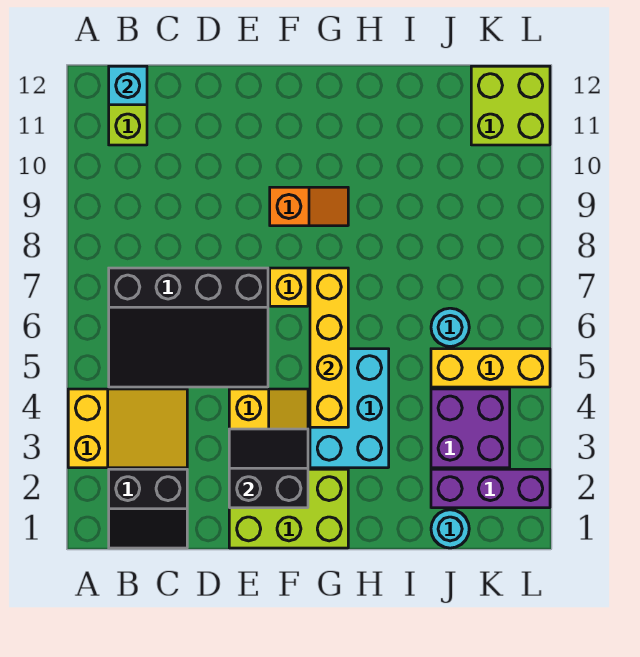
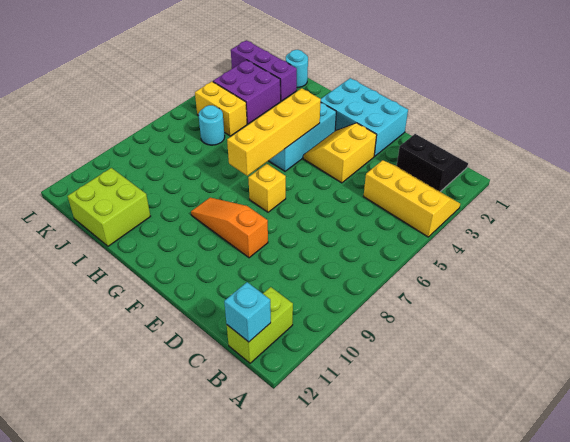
yellow slope A3:C4 level 1 top A -> yellow slope A3:C4 level 1 top 4
black slope B5:E7 level 1 top 7 -> none
lime brick E1:G2 level 1 -> cyan brick E1:G2 level 1
black slope E2:F3 level 2 top 2 -> none
orange slope F9:G9 level 1 top F -> orange slope E9:G9 level 1 top E
yellow brick J5:L5 level 1 -> yellow brick J5:K5 level 1
lime brick K11:L12 level 1 -> lime brick I11:J12 level 1

